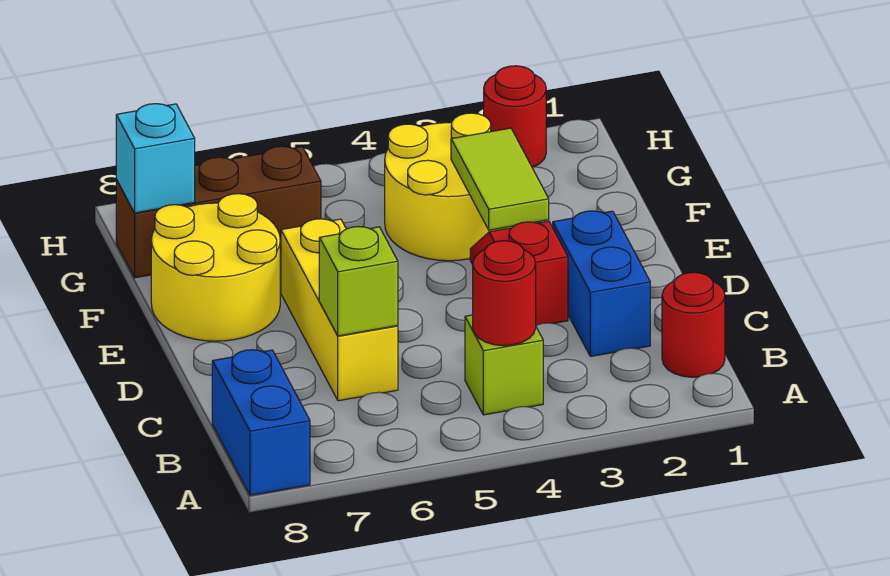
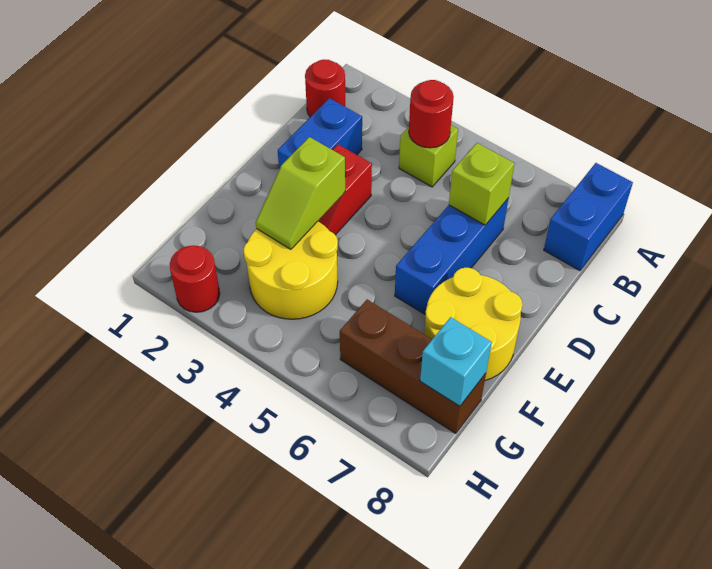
yellow brick C6:E6 level 1 -> blue brick C6:E6 level 1
lime tile E3:F3 level 2 -> lime slope E3:F3 level 2 top E

